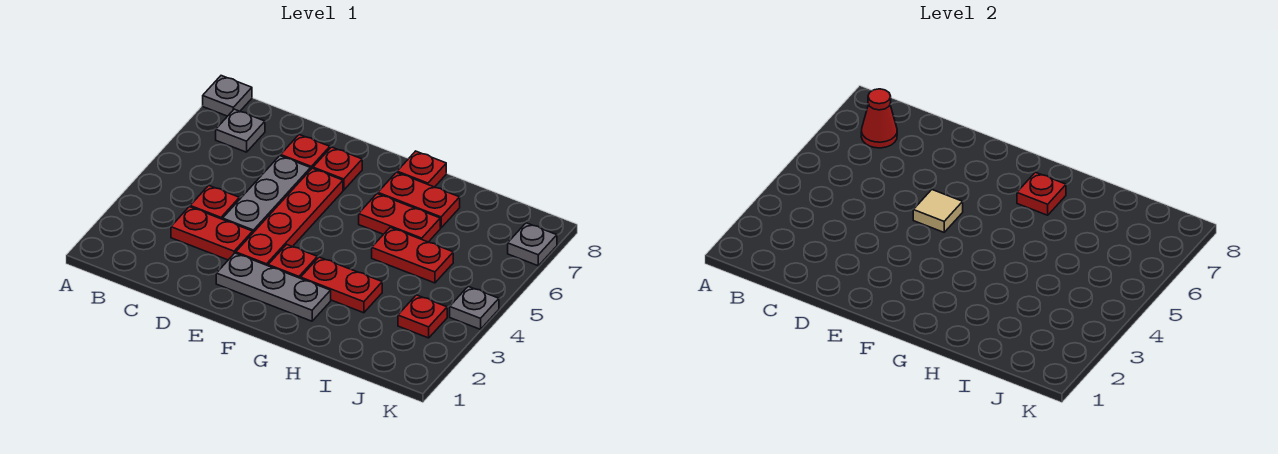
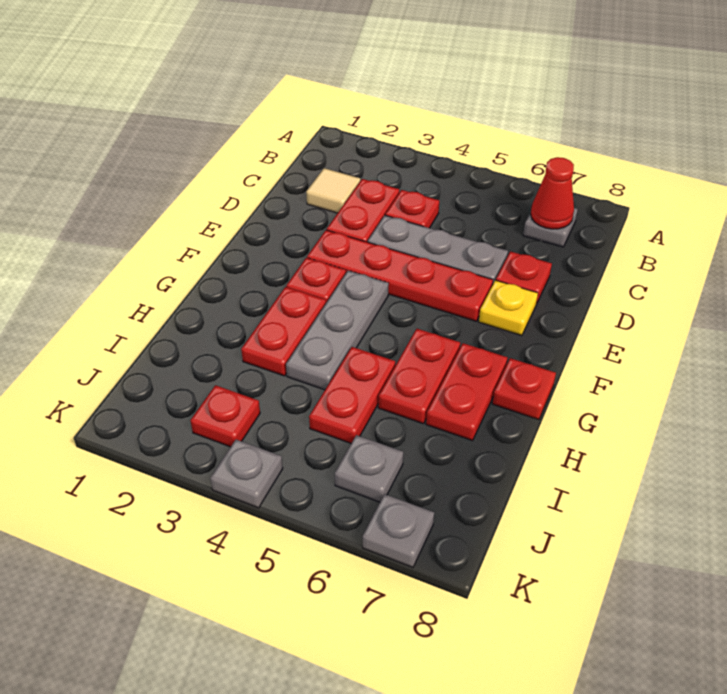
grey plate A8 level 1 -> grey plate J6 level 1
grey plate E2:G2 level 1 -> grey plate F4:H4 level 1
tan tile E5 level 2 -> tan tile C2 level 1
red plate E7 level 1 -> yellow plate E7 level 1
red plate G7 level 2 -> none

